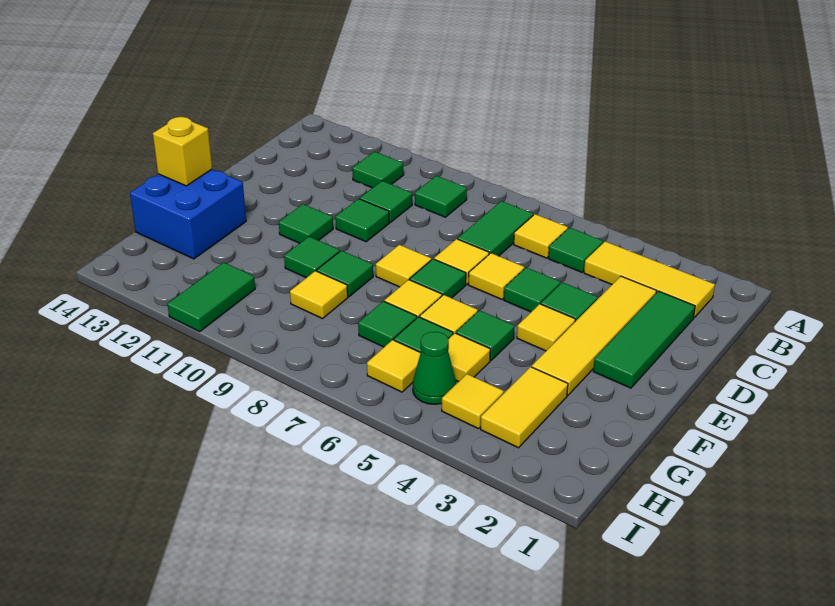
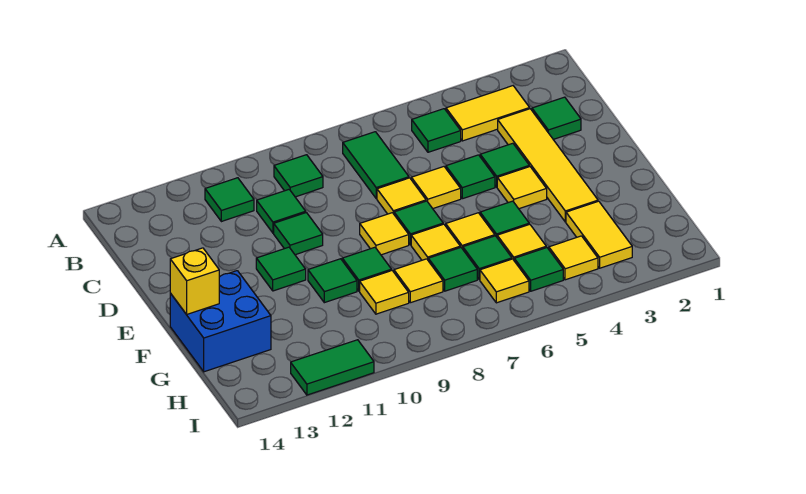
yellow tile B2:B4 level 1 -> yellow tile B3:B4 level 1
yellow tile B6 level 1 -> yellow tile G8 level 1
green tile C2:E2 level 1 -> green tile C2 level 1
green cone H5 level 1 -> green tile H5 level 1
green tile H11:I11 level 1 -> green tile I11:I12 level 1

